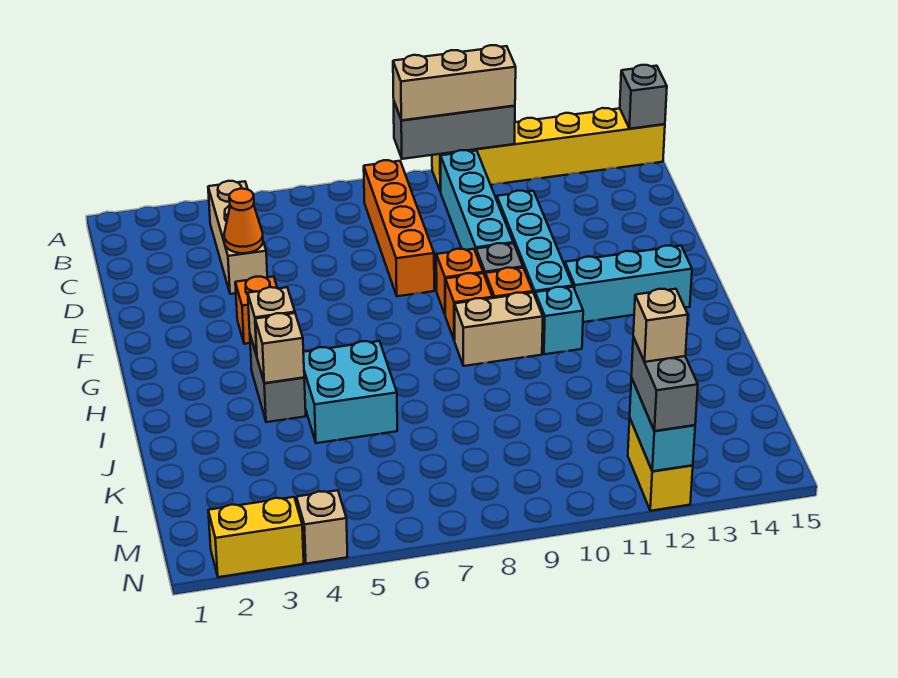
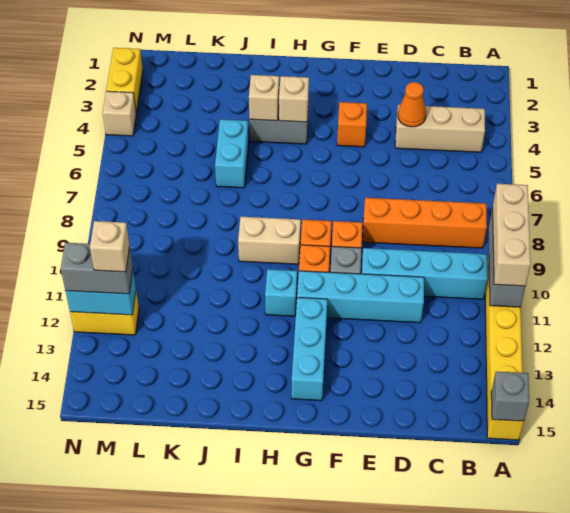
tan brick H9:H10 level 1 -> tan brick H9:I9 level 1
cyan brick I5:J6 level 1 -> cyan brick J5:J6 level 1

